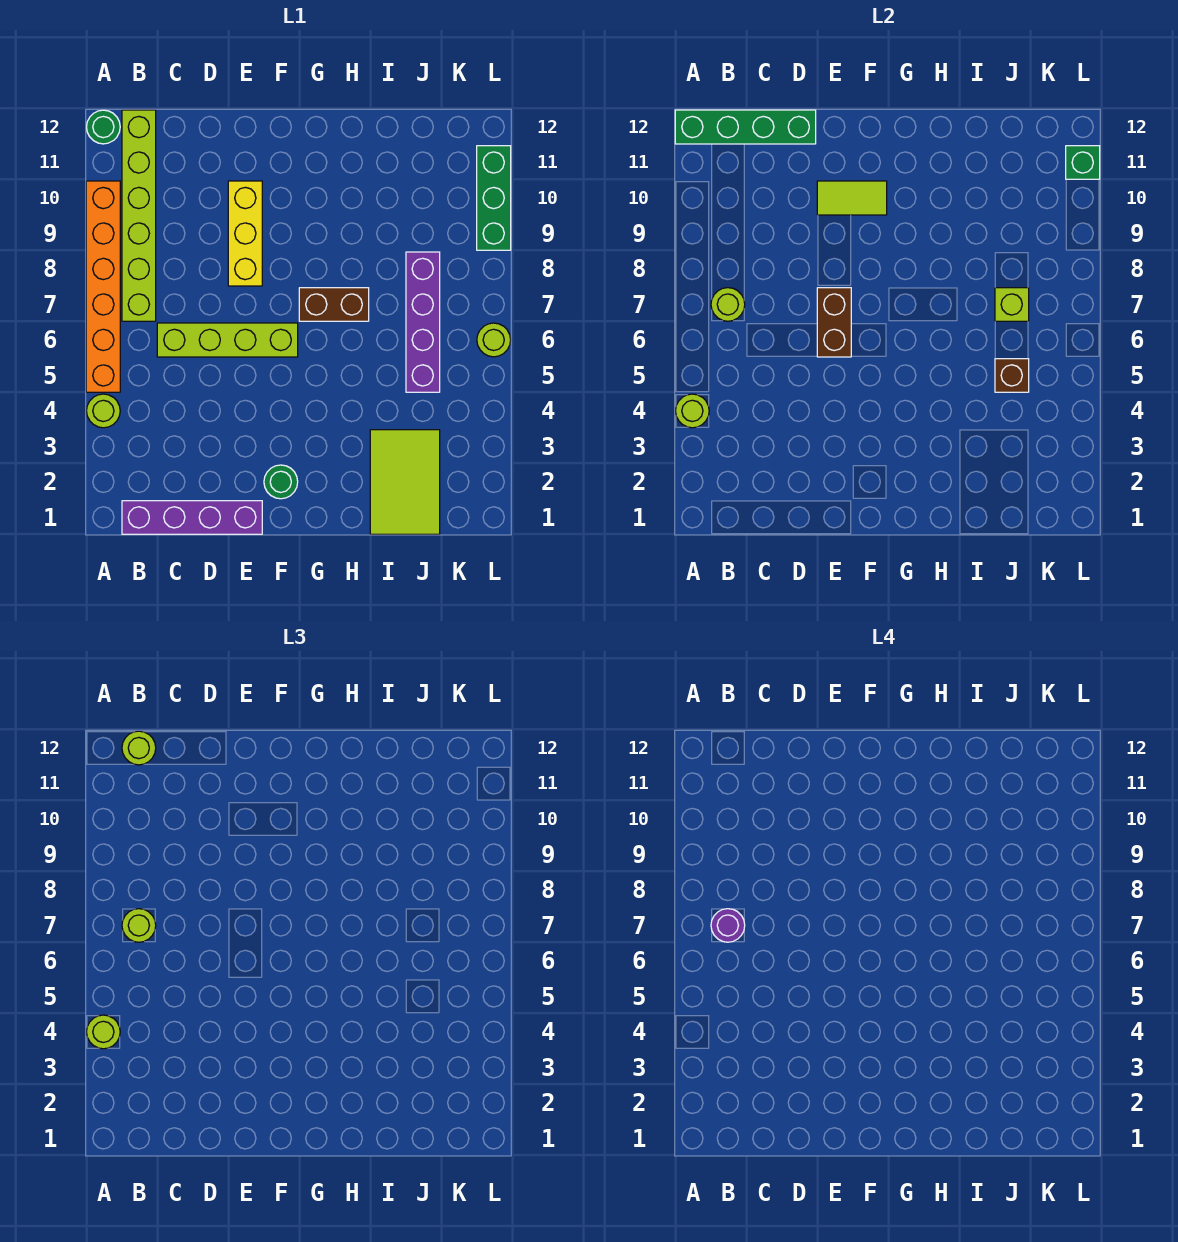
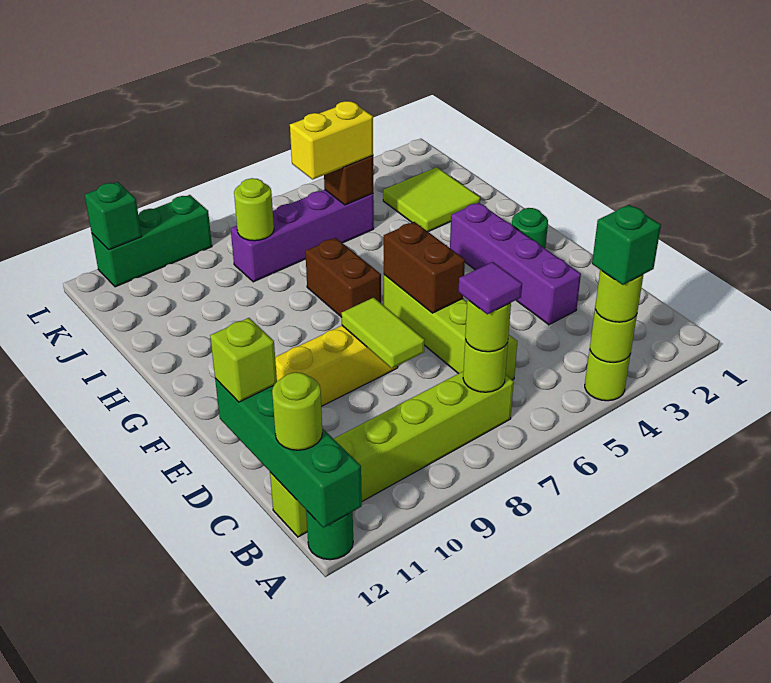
none -> green brick A4 level 4
orange brick A5:A10 level 1 -> none
purple brick B1:E1 level 1 -> purple brick D3:G3 level 1
purple round brick B7 level 4 -> purple tile B7 level 4
brown brick E6:E7 level 2 -> brown brick E6:F6 level 2
lime tile E10:F10 level 2 -> lime tile D8:E8 level 2
lime tile I1:J3 level 1 -> lime tile I2:J3 level 1
none -> yellow brick J5:J6 level 3
lime brick J7 level 2 -> lime brick D12 level 3
lime round brick L6 level 1 -> lime round brick J8 level 2

